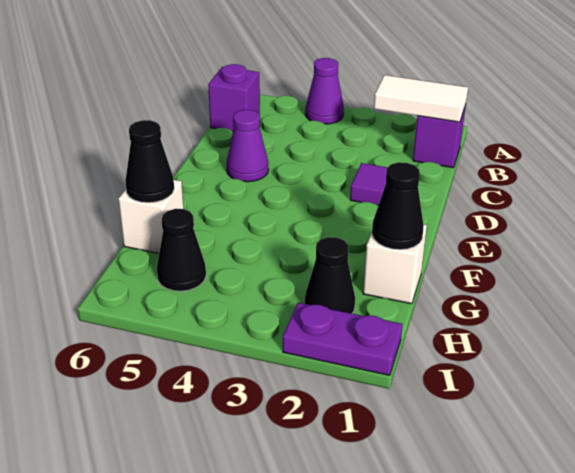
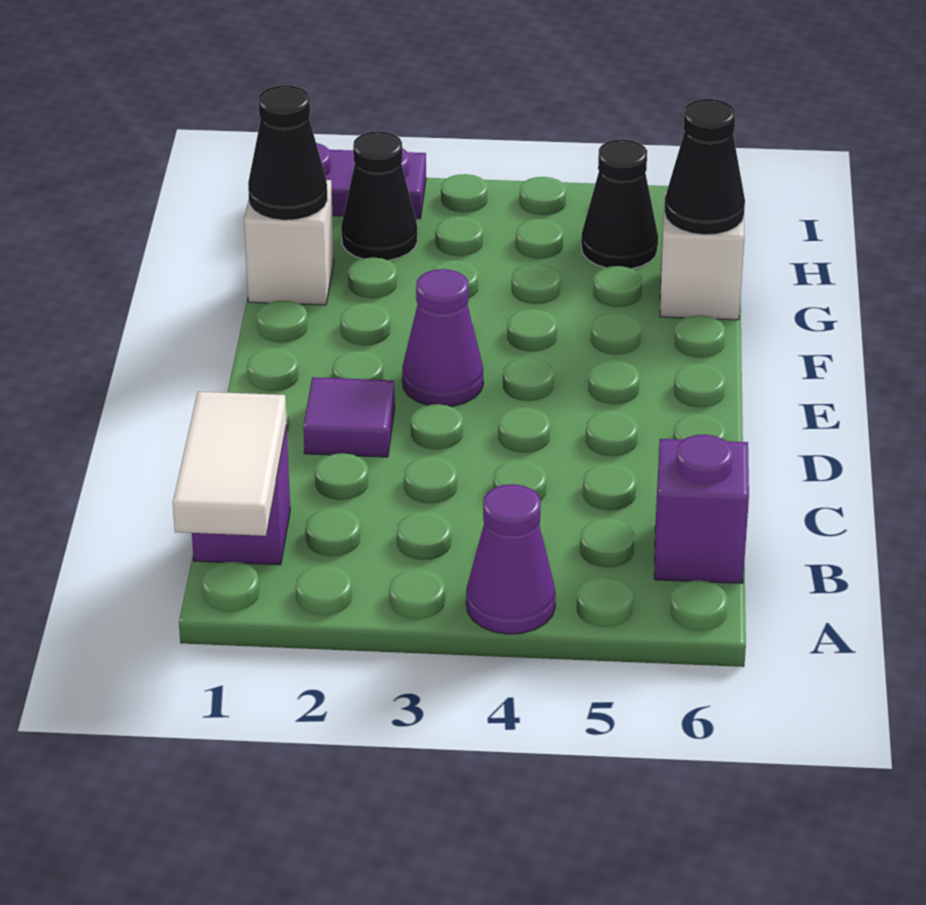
white tile B1:B2 level 2 -> white tile A1:B1 level 2
purple cone D5 level 1 -> purple cone E3 level 1

